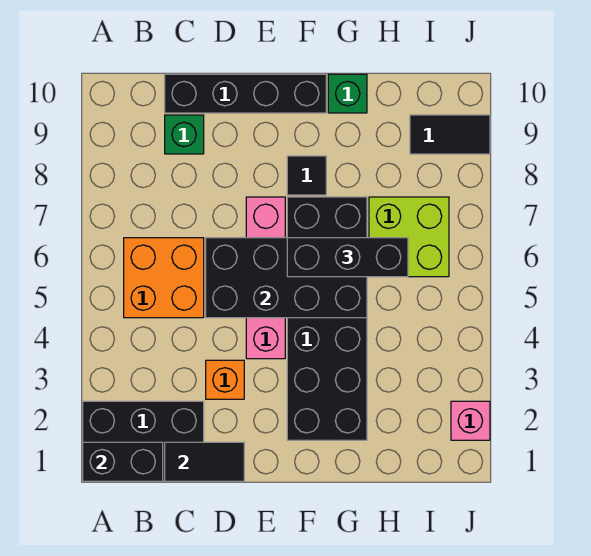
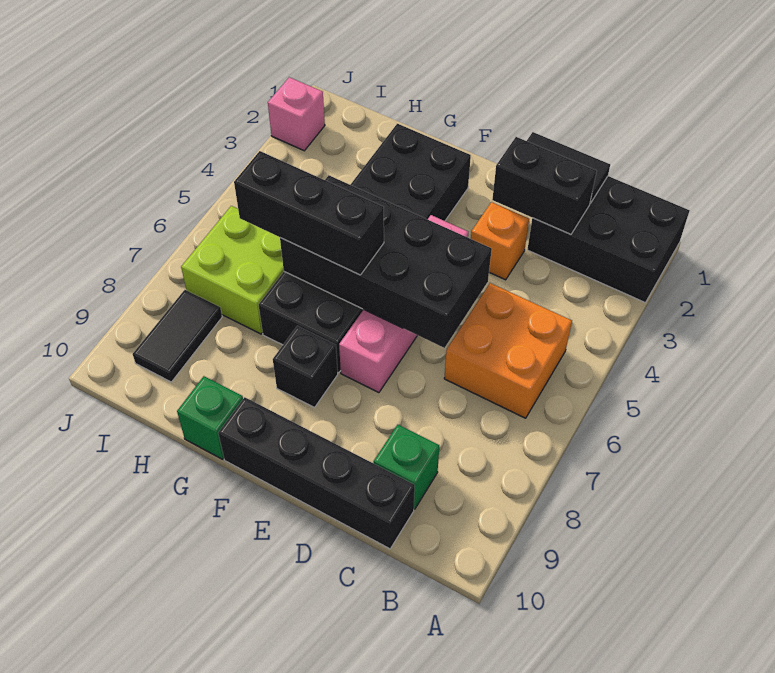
black brick A1:B1 level 2 -> black brick C2:D2 level 2
black tile F8 level 1 -> black brick F8 level 1
black tile I9:J9 level 1 -> black tile I8:I9 level 1

